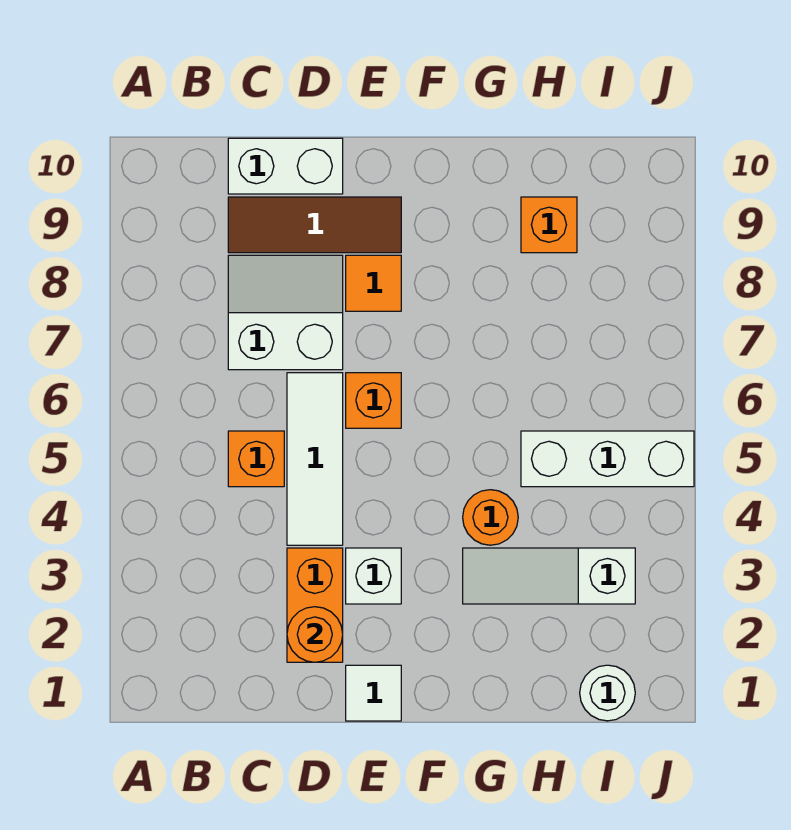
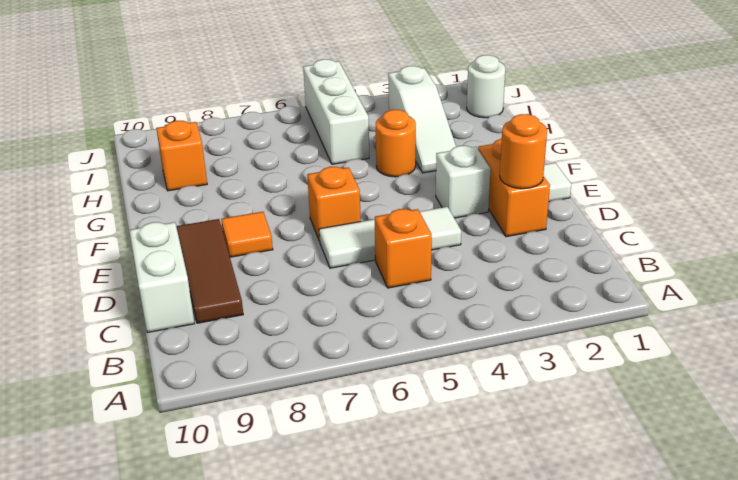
white slope C7:D8 level 1 top 7 -> none
orange brick D2:D3 level 1 -> orange brick D2:E2 level 1

